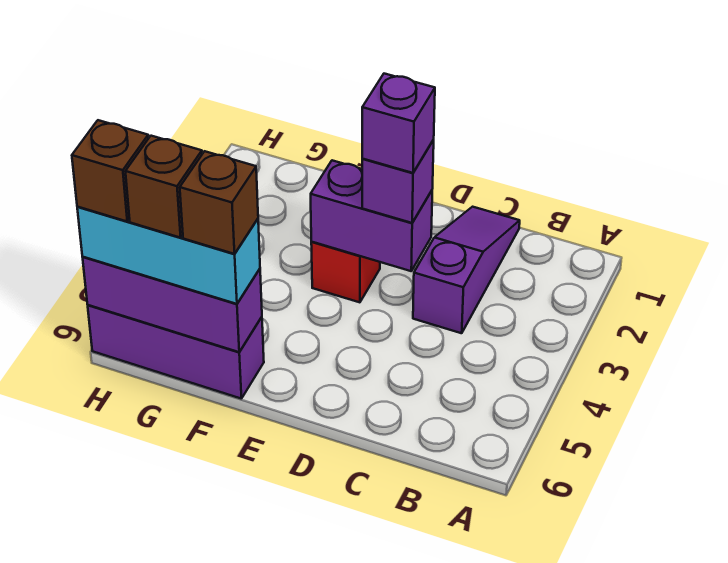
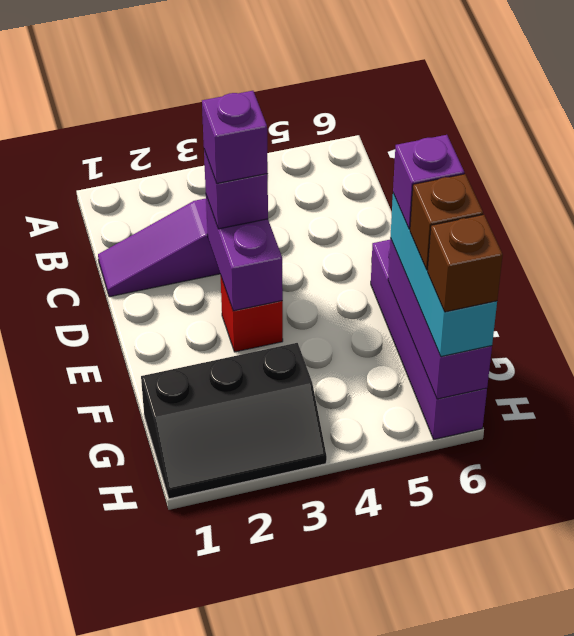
purple brick F6:H6 level 1 -> purple brick E6:H6 level 1
brown brick F6 level 4 -> purple brick F6 level 4
none -> black slope G1:H3 level 1 top G

